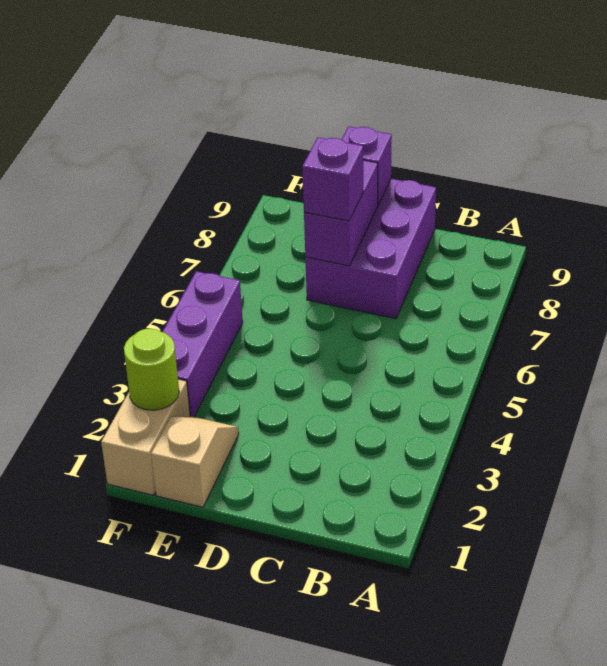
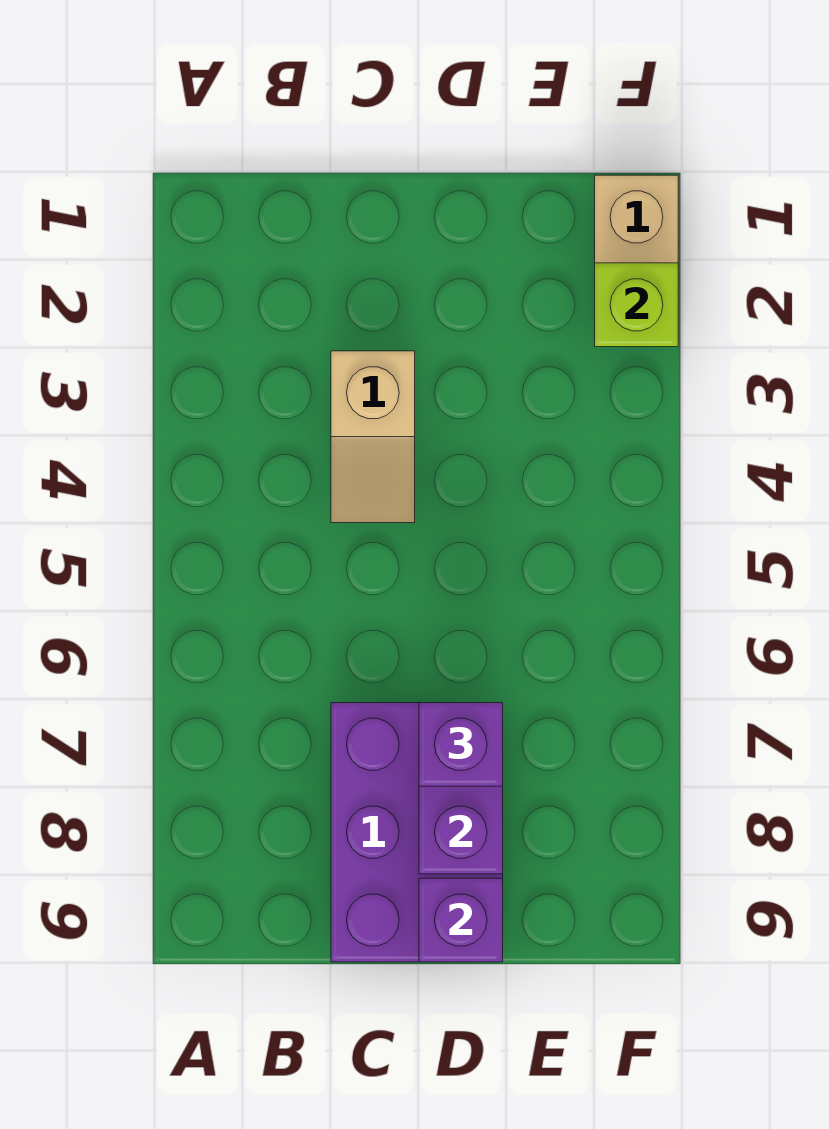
tan slope E1:E2 level 1 top 1 -> tan slope C3:C4 level 1 top 3
lime round brick F2 level 2 -> lime brick F2 level 2
purple brick F3:F5 level 1 -> none

